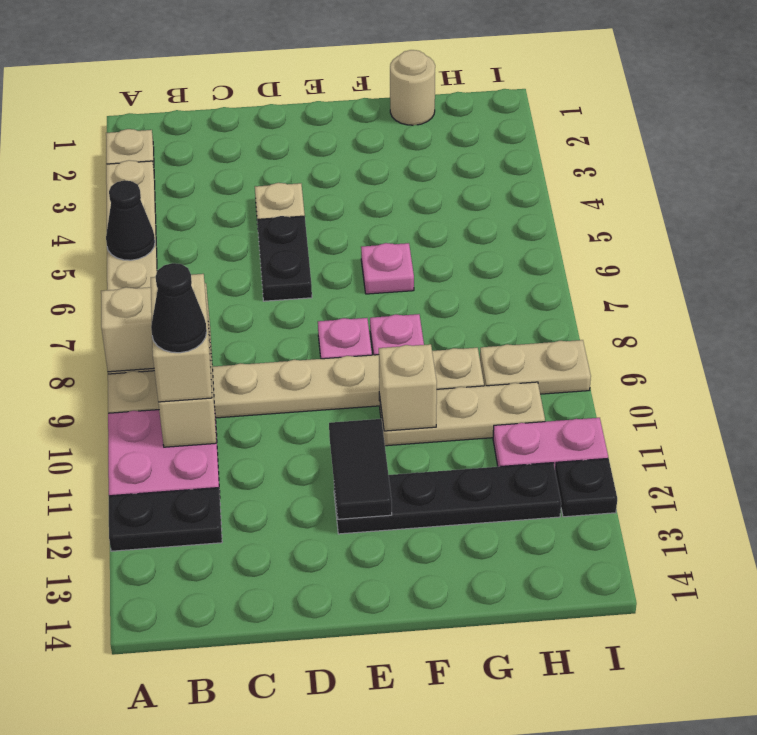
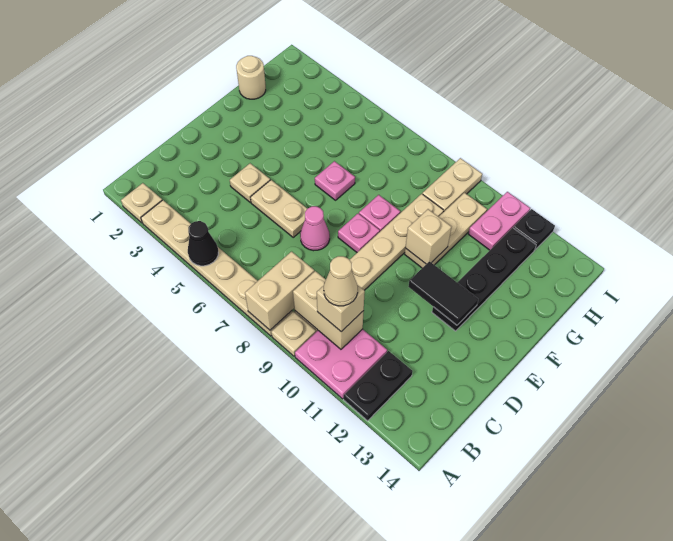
tan brick B9:B10 level 3 -> tan brick B10 level 3
black cone B10 level 4 -> tan cone B10 level 4
black plate D5:D6 level 1 -> tan plate D5:D6 level 1
none -> pink cone D7 level 1

